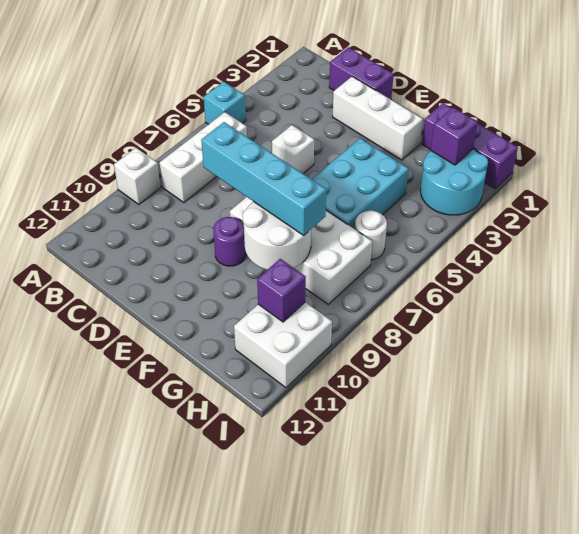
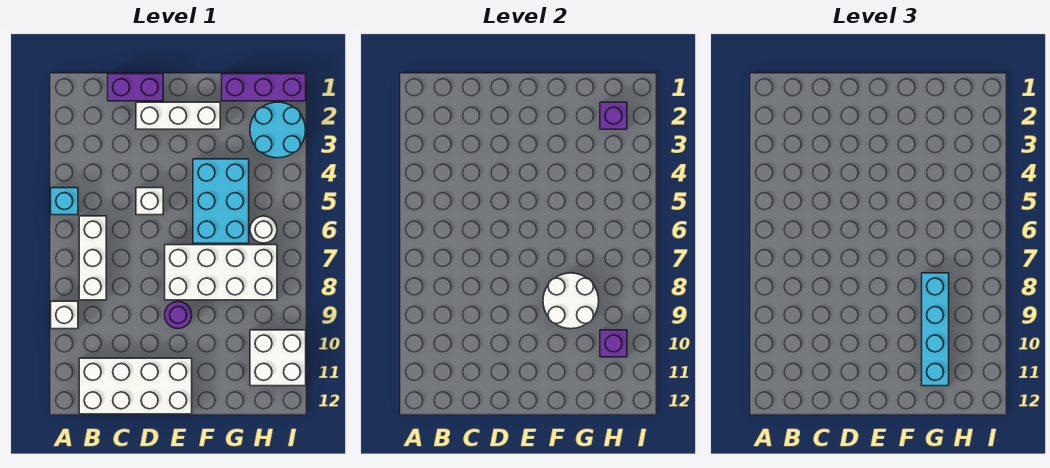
none -> white brick B11:E12 level 1
cyan brick D8:G8 level 3 -> cyan brick G8:G11 level 3

